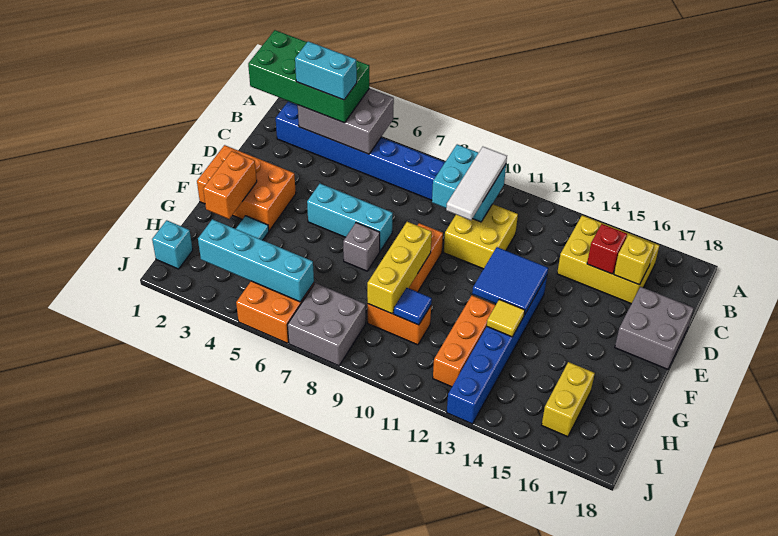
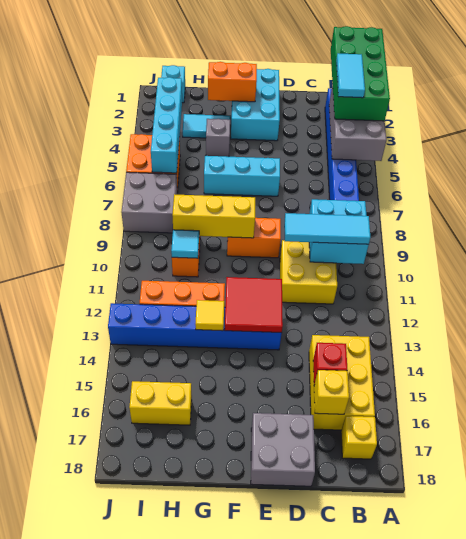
cyan brick B3:B4 level 4 -> cyan tile B3:B4 level 4
white tile B10:D10 level 3 -> cyan tile B10:D10 level 3
none -> yellow brick B17 level 1
orange brick E1:F3 level 1 -> cyan brick E1:F3 level 1
cyan brick E5:E7 level 1 -> cyan brick E6:G6 level 1
blue tile E12:F13 level 2 -> red tile E12:F13 level 2
grey brick F7 level 1 -> grey brick G4 level 1
blue tile H10 level 2 -> cyan tile H10 level 2

